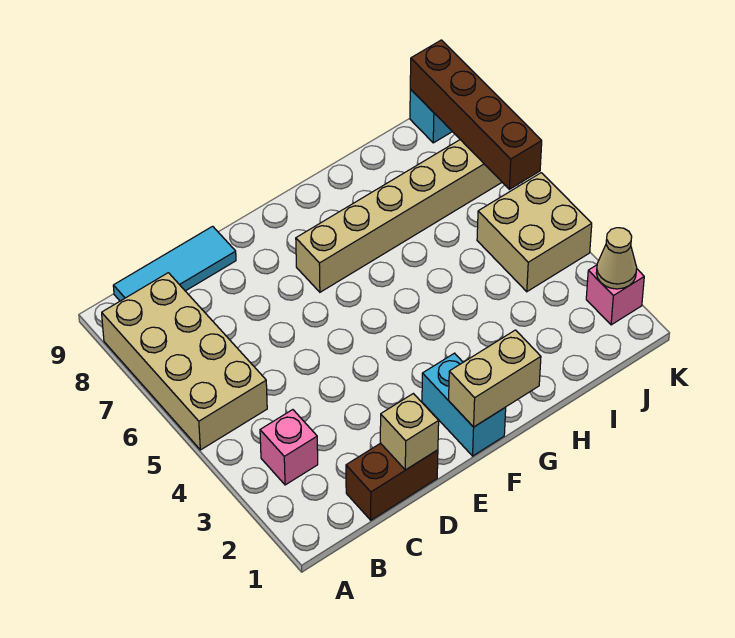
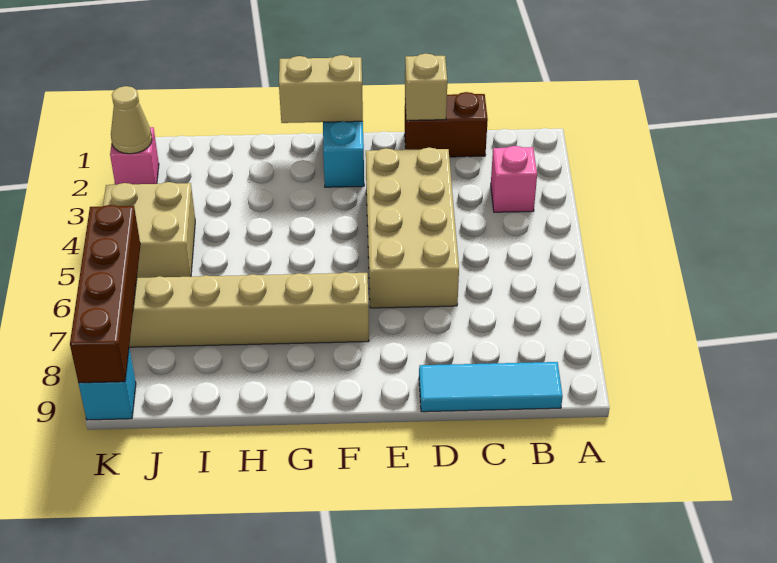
tan brick A5:B8 level 1 -> tan brick D3:E6 level 1

